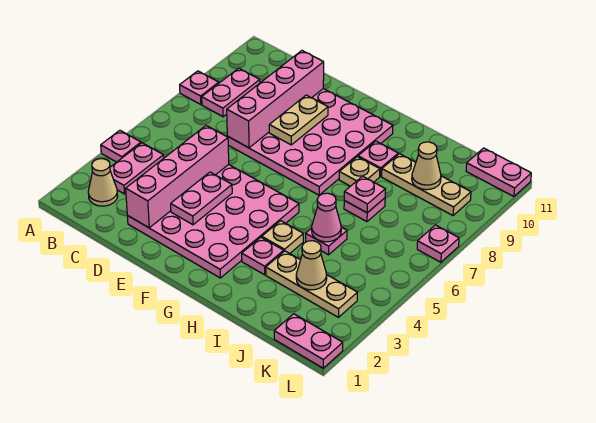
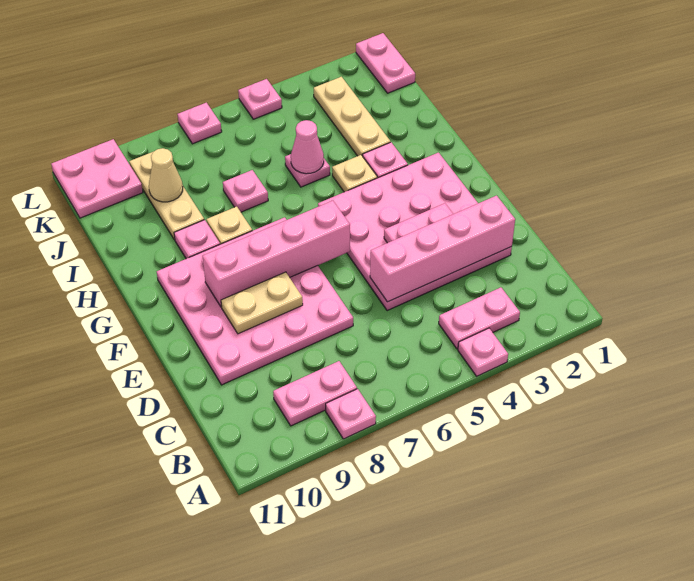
tan cone B2 level 1 -> none
pink brick D7:D10 level 2 -> pink brick F6:F9 level 2
pink plate I7 level 2 -> pink plate L5 level 1
tan cone J3 level 2 -> none
pink plate K11:L11 level 1 -> pink plate K10:L11 level 1

